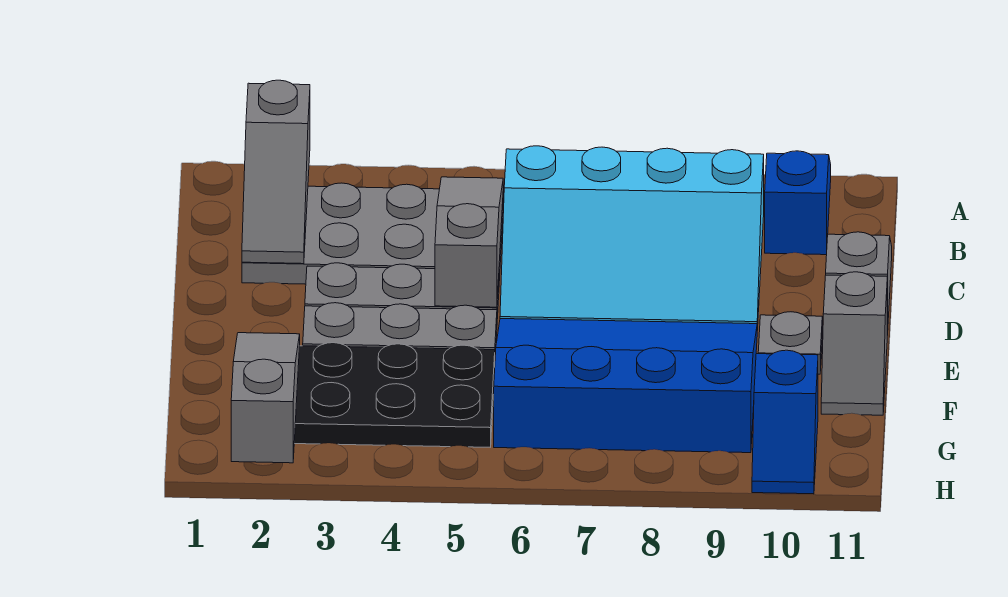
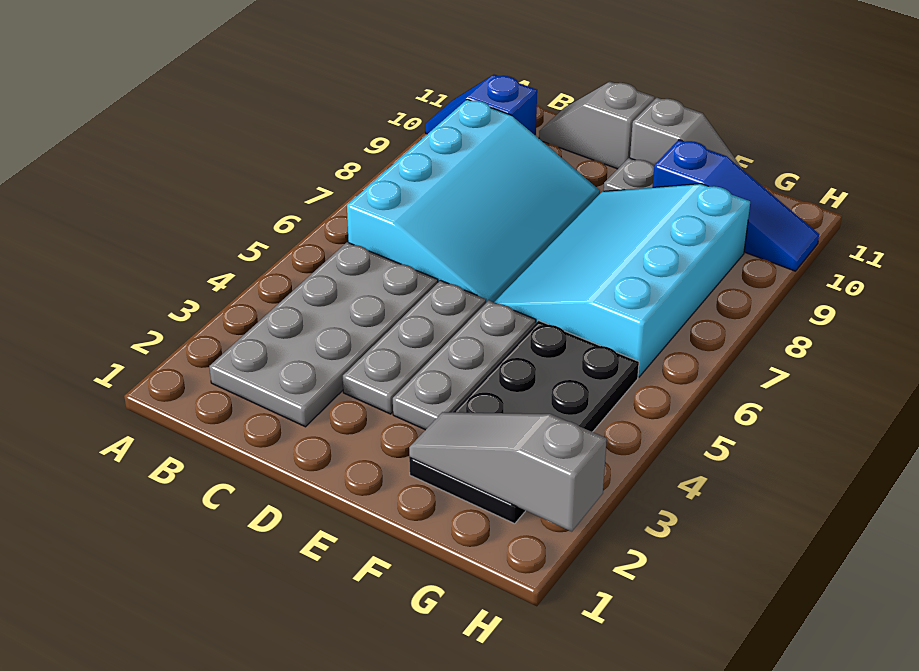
grey slope A2:C2 level 2 top A -> none
grey slope B5:D5 level 2 top D -> none
blue slope E6:G9 level 1 top G -> cyan slope E6:G9 level 1 top G
blue slope G10:H10 level 1 top G -> blue slope F10:H10 level 1 top F

